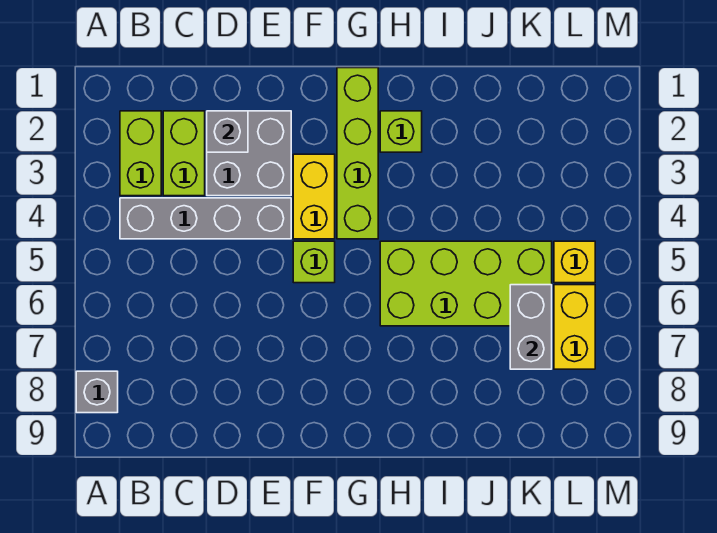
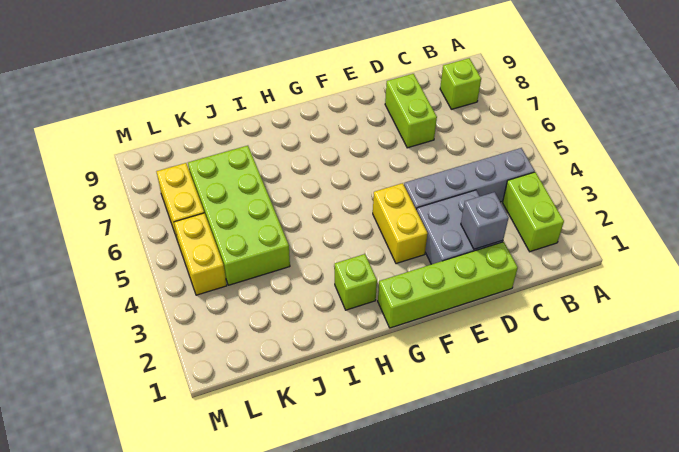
grey brick A8 level 1 -> none
lime brick C2:C3 level 1 -> lime brick D7:D8 level 1
lime brick F5 level 1 -> lime brick B8 level 1
lime brick G1:G4 level 1 -> lime brick D1:G1 level 1
lime brick H5:K6 level 1 -> lime brick J4:K7 level 1
grey brick K6:K7 level 2 -> none
yellow brick L5 level 1 -> yellow brick L4:L5 level 1

